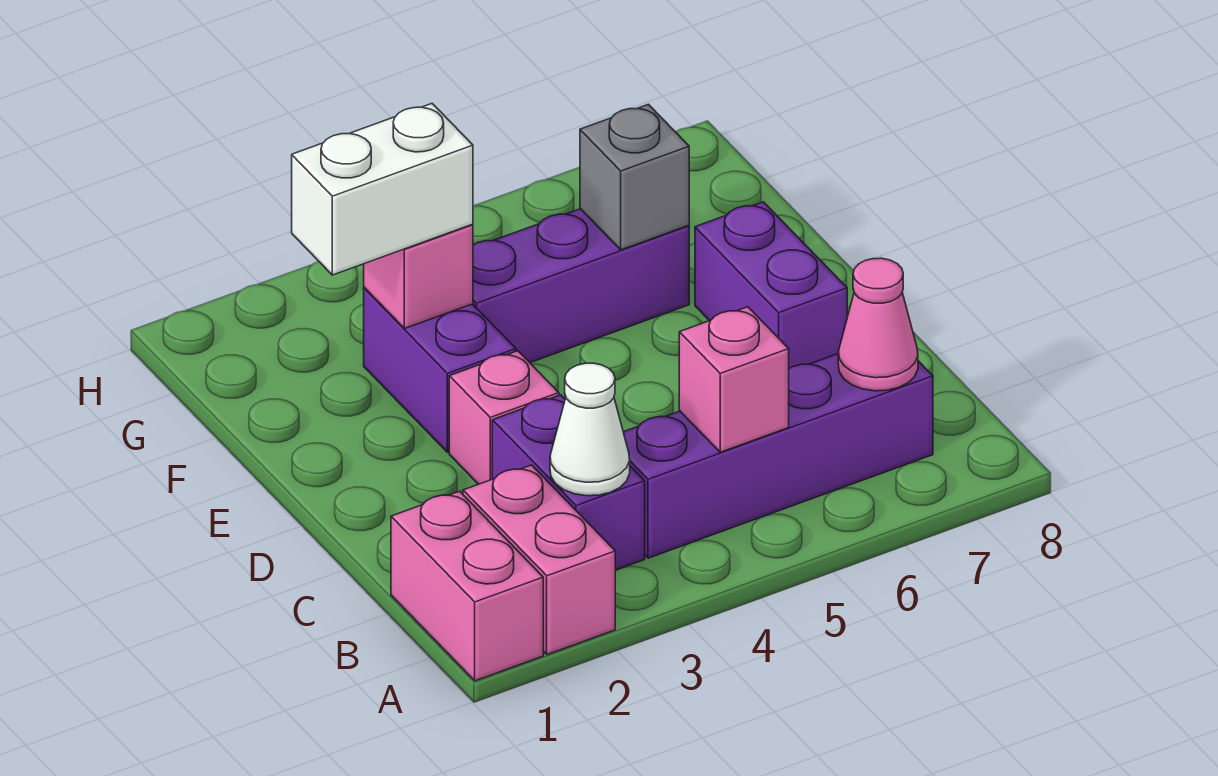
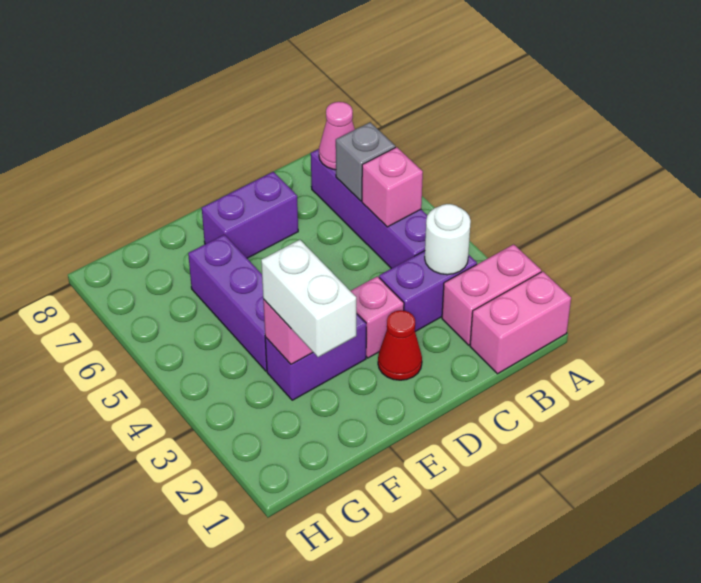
white cone B3 level 2 -> white round brick B3 level 2
none -> red cone D2 level 1
grey brick F6 level 2 -> grey brick B6 level 2

